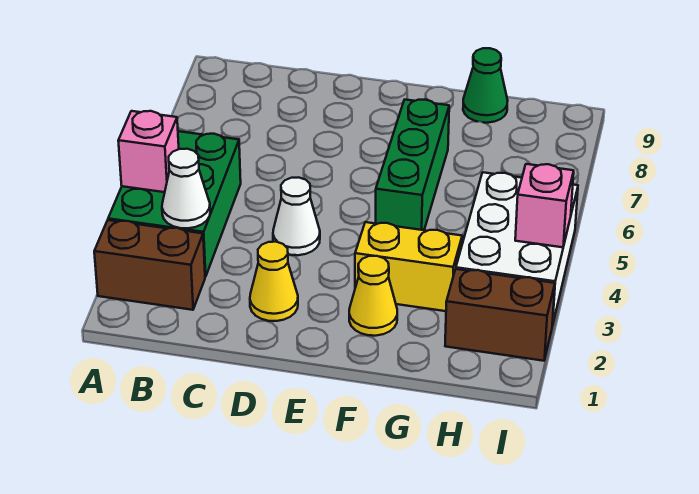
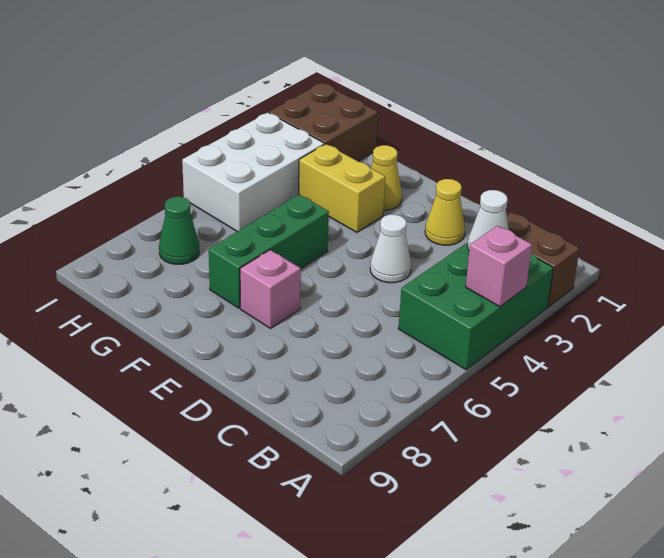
green cone G9 level 1 -> green cone H7 level 1
brown brick H2:I2 level 1 -> brown brick H1:I2 level 1
pink brick I4 level 2 -> pink brick E7 level 1

